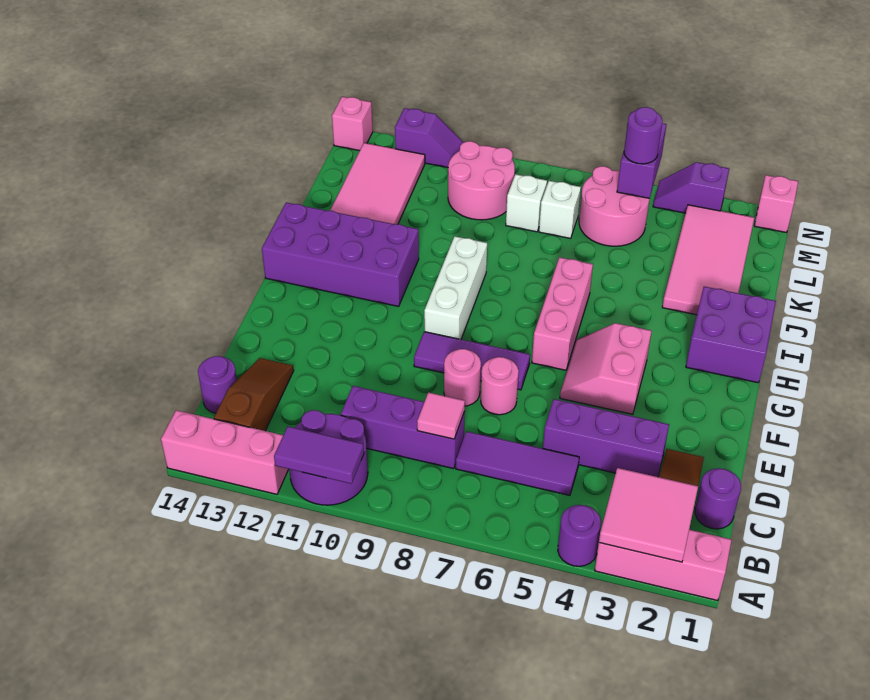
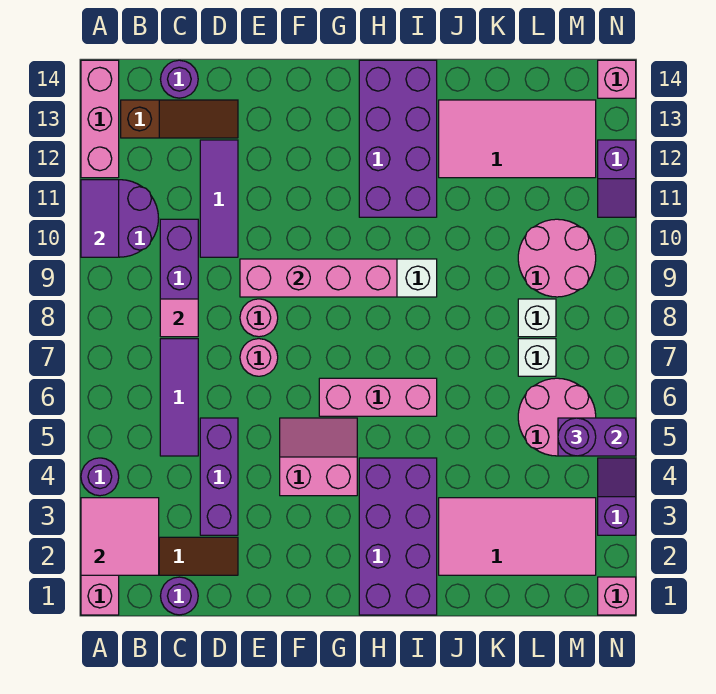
none -> pink brick E9:H9 level 2
purple tile F7:F9 level 1 -> purple tile D10:D12 level 1
purple brick H1:I2 level 1 -> purple brick H1:I4 level 1

